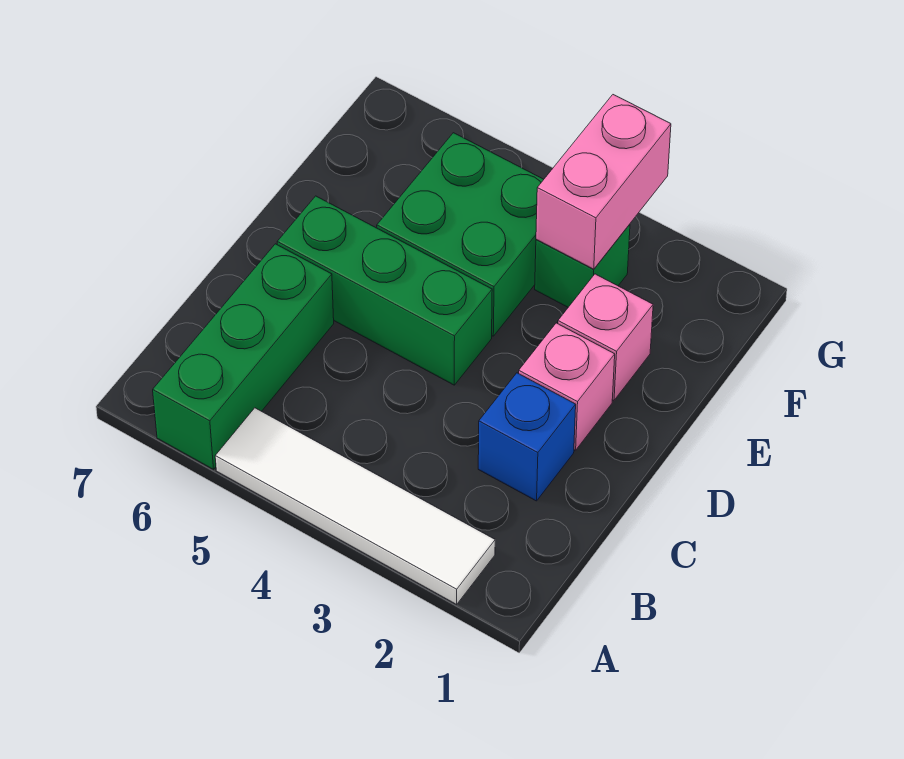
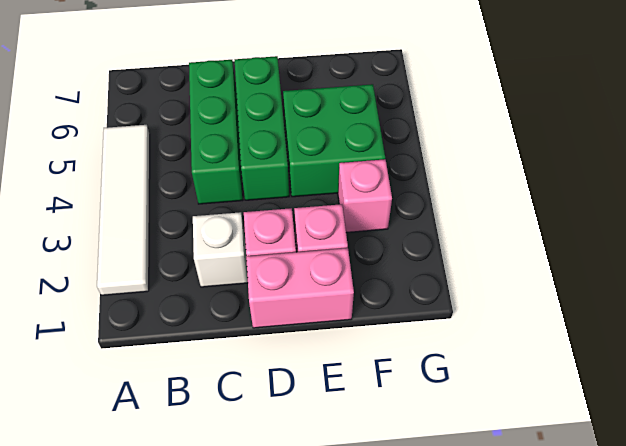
green brick A6:C6 level 1 -> green brick C4:C6 level 1
blue brick C2 level 1 -> white brick C2 level 1
green brick F3 level 1 -> pink brick F3 level 1
pink brick F3:G3 level 2 -> pink brick D1:E1 level 1

